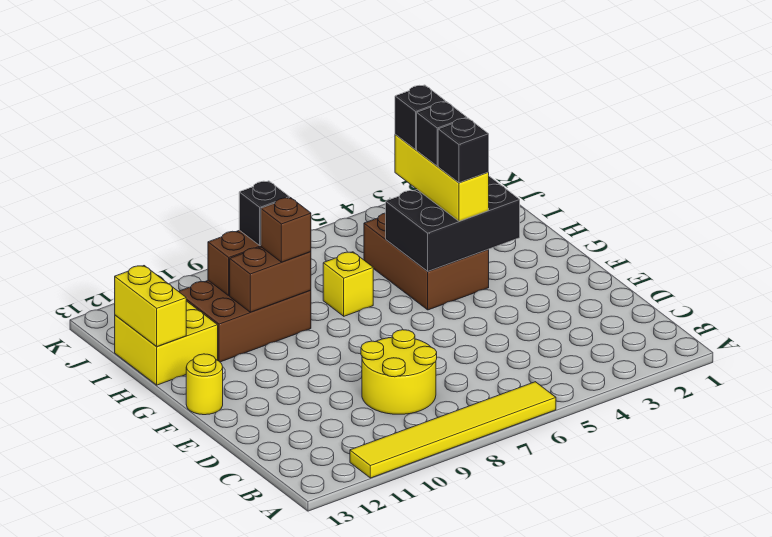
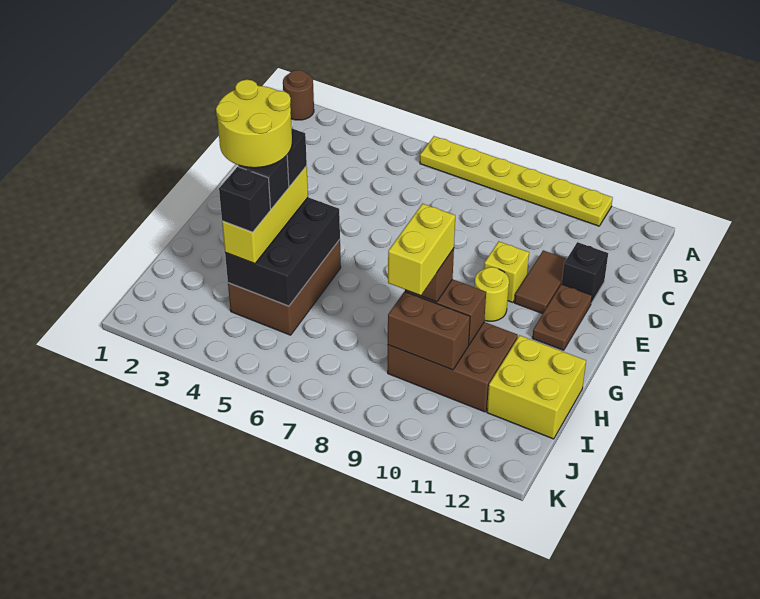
none -> brown round brick A1 level 1
yellow tile A6:A11 level 1 -> yellow plate A6:A11 level 1
yellow round brick C8:D9 level 1 -> yellow round brick G3:H4 level 5
none -> brown tile D11:E11 level 1
none -> brown plate E12:F12 level 1
yellow round brick F13 level 1 -> yellow round brick F10 level 1
black brick G3:H5 level 2 -> black brick G4:I5 level 2
yellow brick H7 level 1 -> yellow brick E10 level 1
yellow brick H13:I13 level 2 -> yellow brick H9:I9 level 4
black brick I9 level 3 -> black brick D12 level 1

